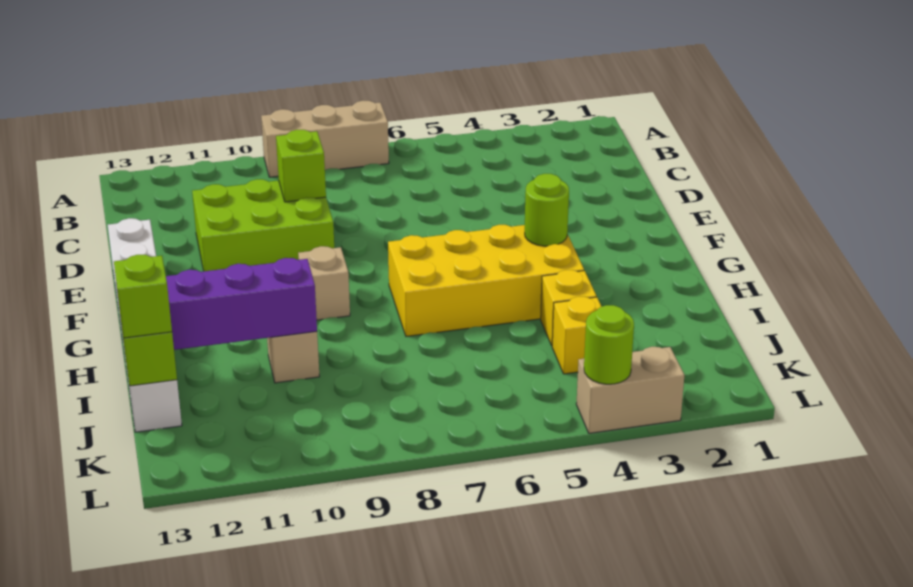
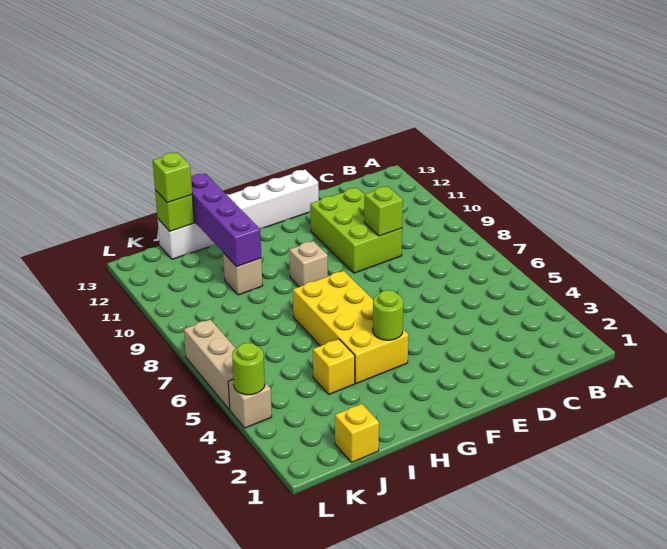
tan brick A7:A9 level 1 -> tan brick L5:L7 level 1
yellow brick J4 level 1 -> yellow brick J1 level 1
tan brick L3:L4 level 1 -> tan brick L4 level 1

